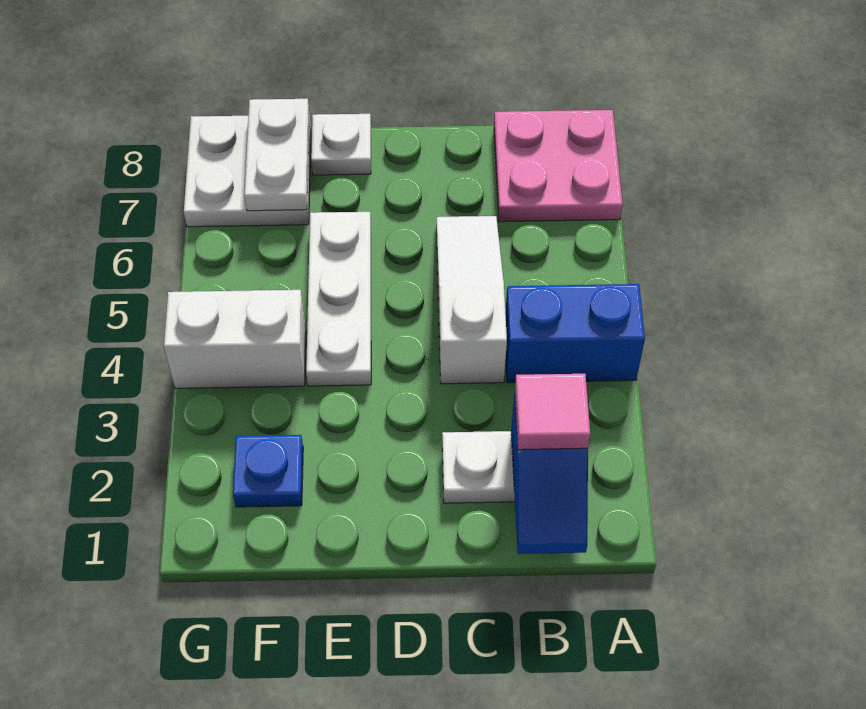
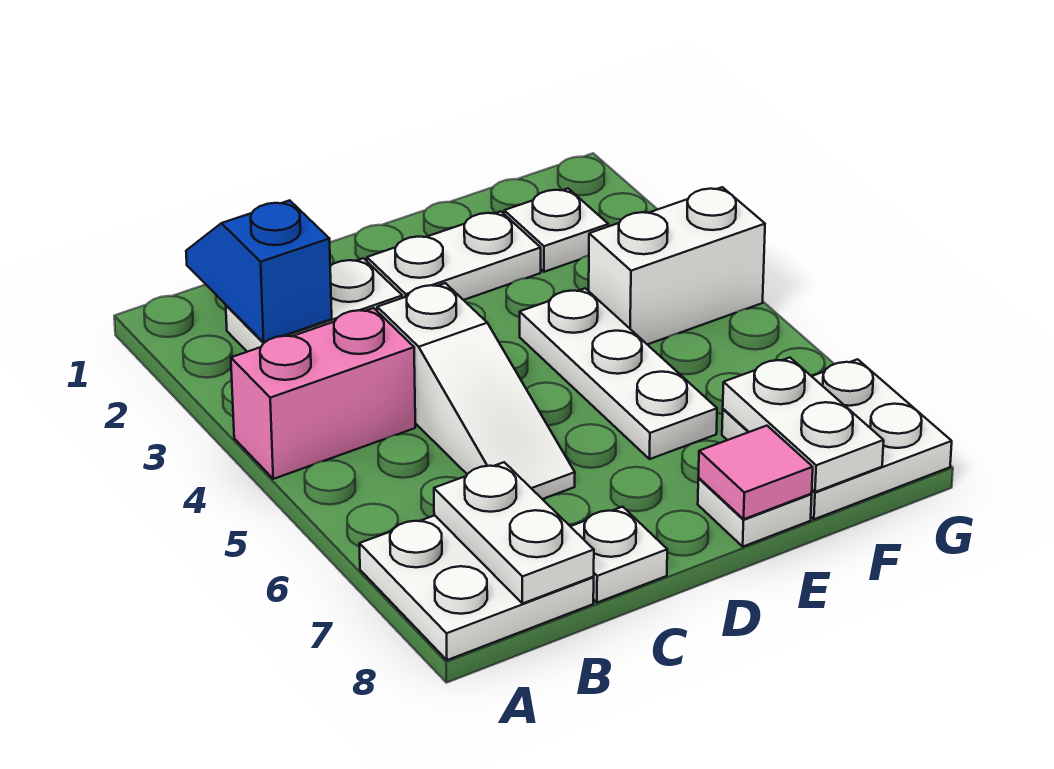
blue brick A4:B4 level 1 -> pink brick A4:B4 level 1
pink plate A7:B8 level 1 -> white plate A7:B8 level 1
pink tile B2 level 3 -> pink tile E8 level 2
none -> white plate B7:B8 level 2
none -> white plate C8 level 1
none -> white plate D2:E2 level 1
blue plate F2 level 1 -> white plate F2 level 1

